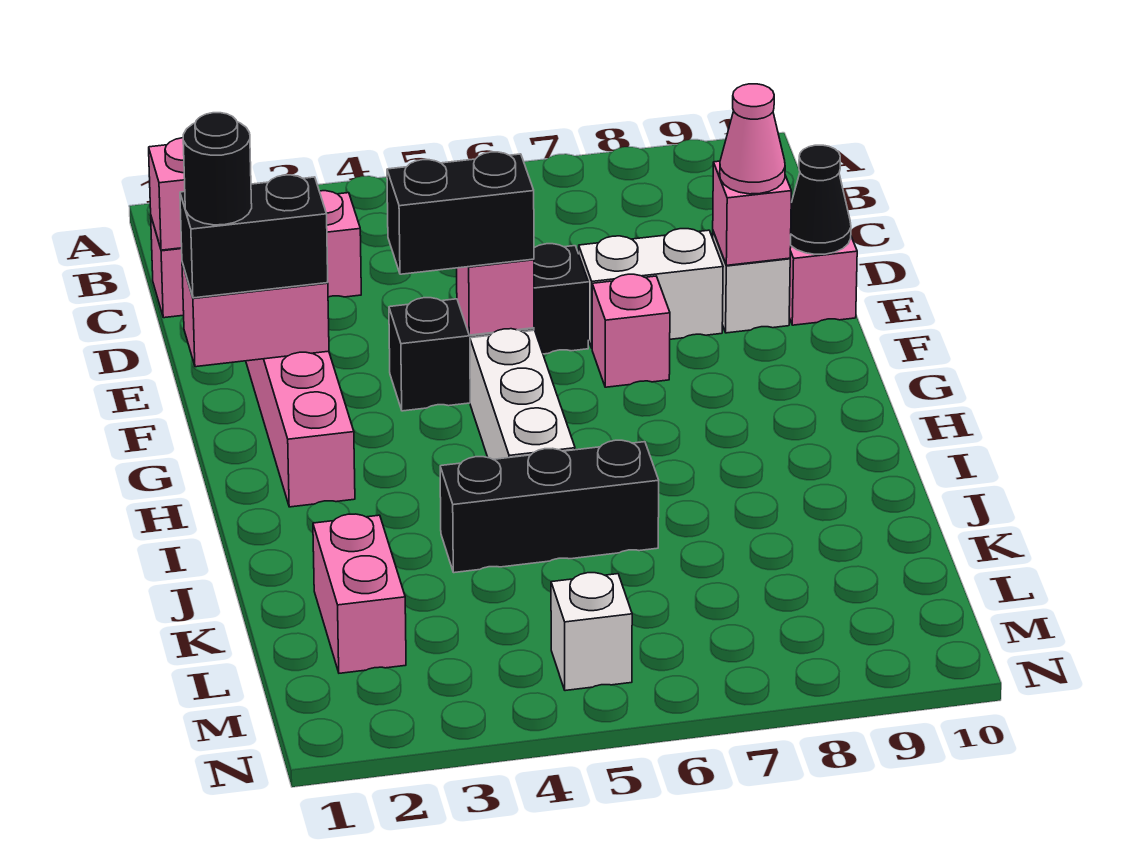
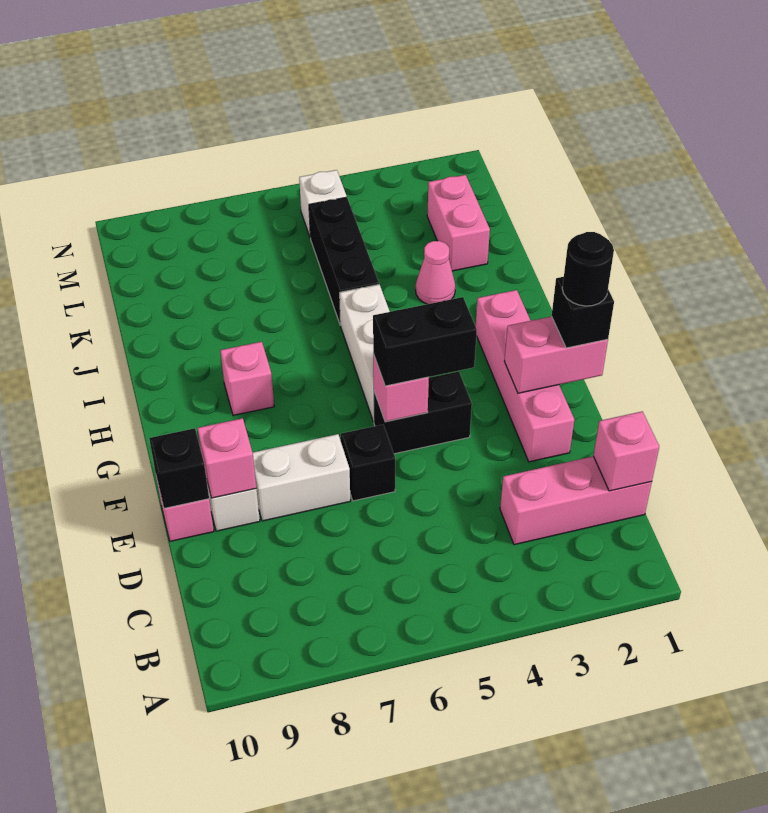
pink cone E9 level 3 -> pink cone J3 level 1
black cone E10 level 2 -> black brick E10 level 2
black brick F1:F2 level 3 -> black brick F1 level 3
pink brick F7 level 1 -> pink brick H8 level 1
black brick J4:J6 level 1 -> black brick J5:L5 level 1

